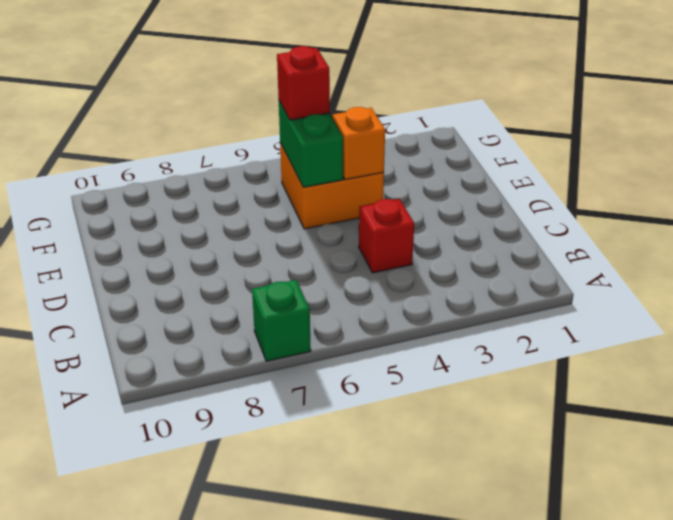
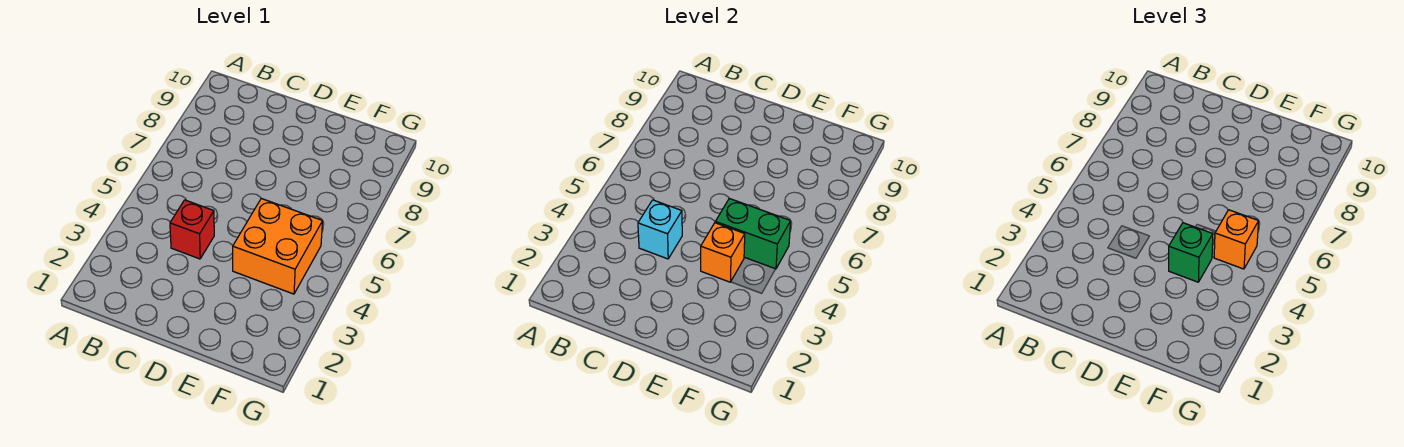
green brick A7 level 1 -> green brick E4 level 3
none -> cyan brick C4 level 2
red brick F5 level 3 -> orange brick F5 level 3

